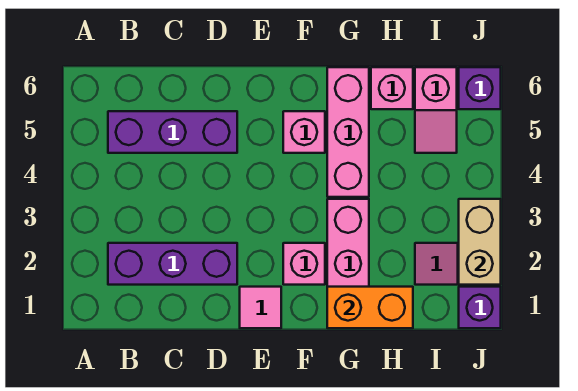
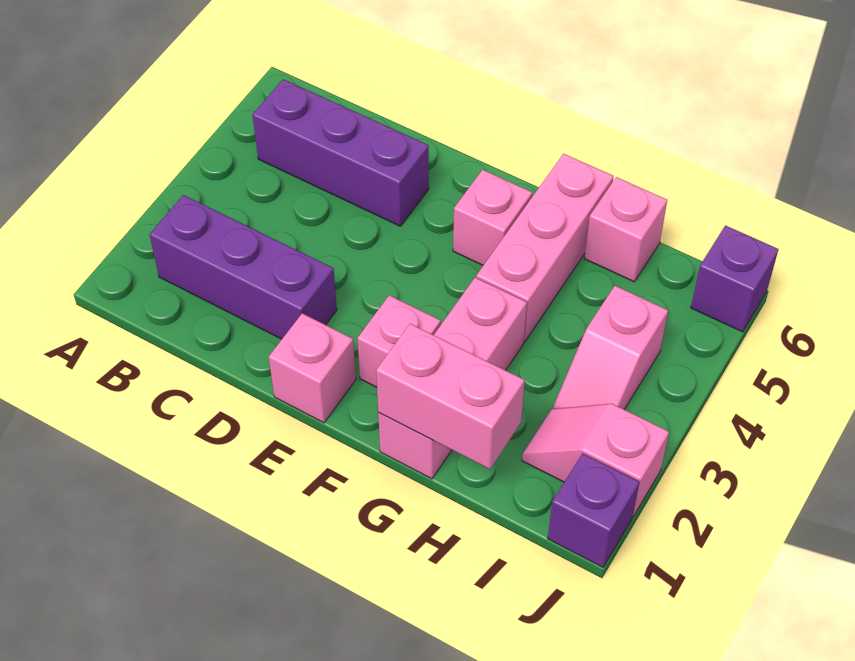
pink tile E1 level 1 -> pink brick E1 level 1
orange brick G1:H1 level 2 -> pink brick G1:H1 level 2
pink slope I5:I6 level 1 top 6 -> pink slope I3:I4 level 1 top 4
tan brick J2:J3 level 2 -> none

